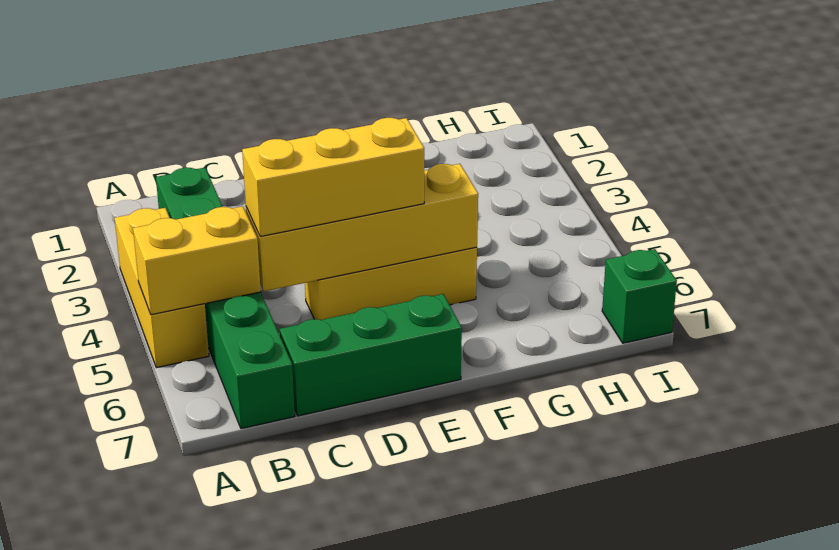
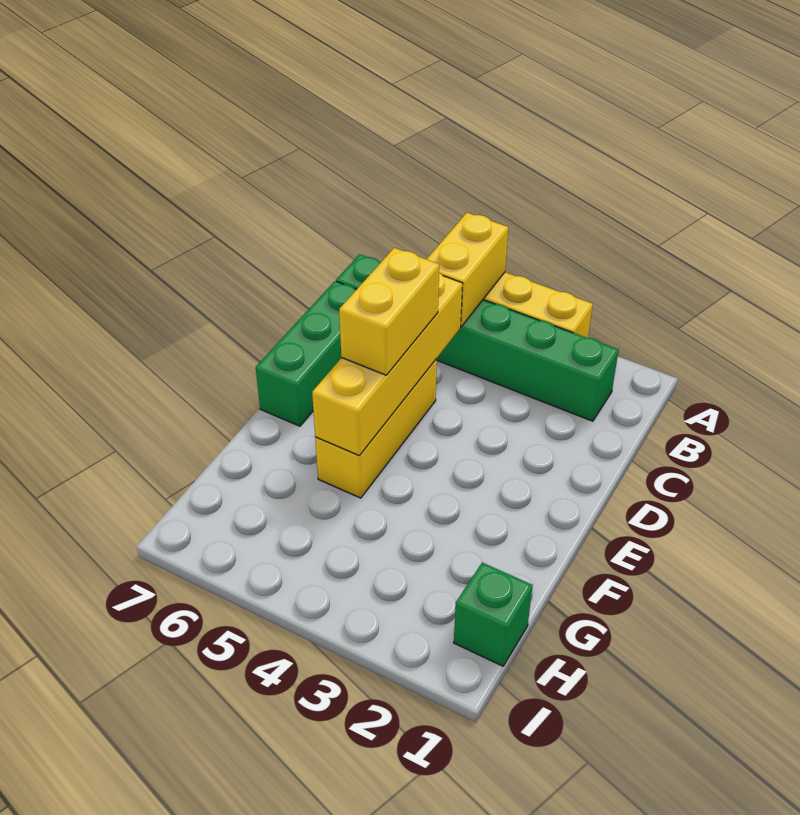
yellow brick C5:E5 level 3 -> yellow brick D5:E5 level 3
green brick I7 level 1 -> green brick H1 level 1

